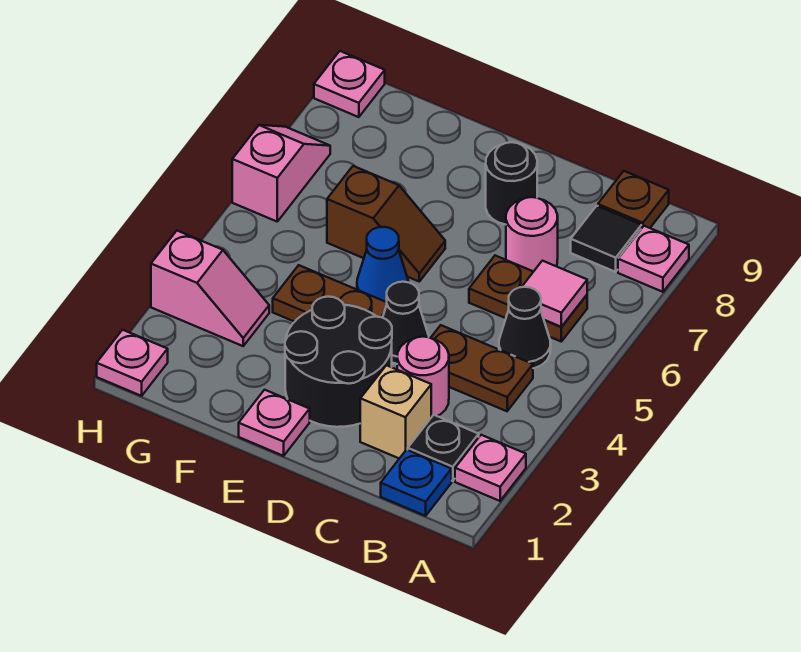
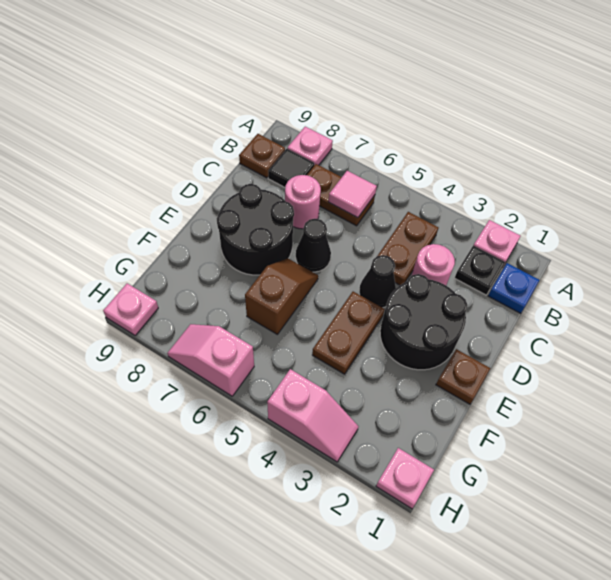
black cone B5 level 1 -> black cone D6 level 1
brown plate B6:C6 level 1 -> brown plate B6:B7 level 1
tan brick C2 level 1 -> none
black round brick D8 level 1 -> black round brick D7:E8 level 1
pink plate E1 level 1 -> brown plate E1 level 1
blue cone E5 level 1 -> none
pink slope G3:H3 level 1 top H -> pink slope H3:H4 level 1 top 4

